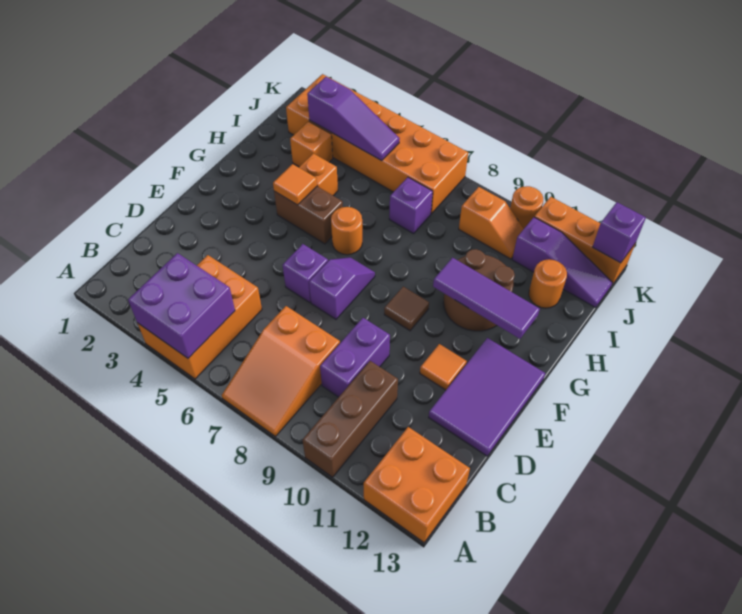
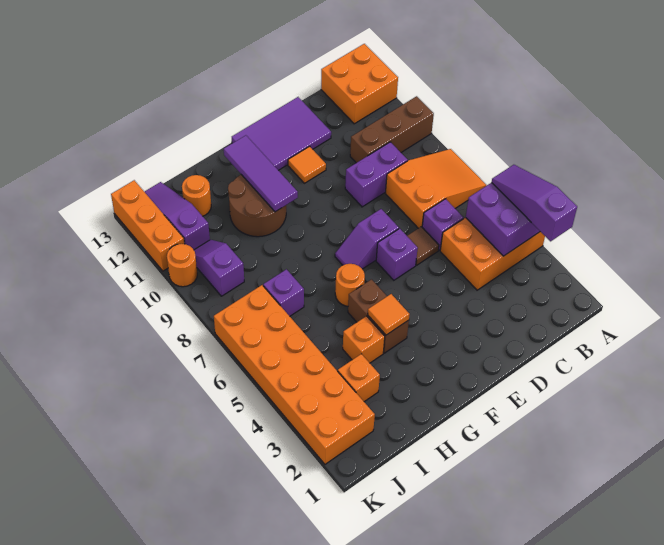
brown tile F9 level 1 -> brown tile D6 level 1
purple slope J3:J5 level 2 top 3 -> purple slope A3:A5 level 3 top 3
orange slope J9:J10 level 1 top 9 -> purple slope J9:J10 level 1 top 9
purple brick K13 level 2 -> purple brick C6 level 1

